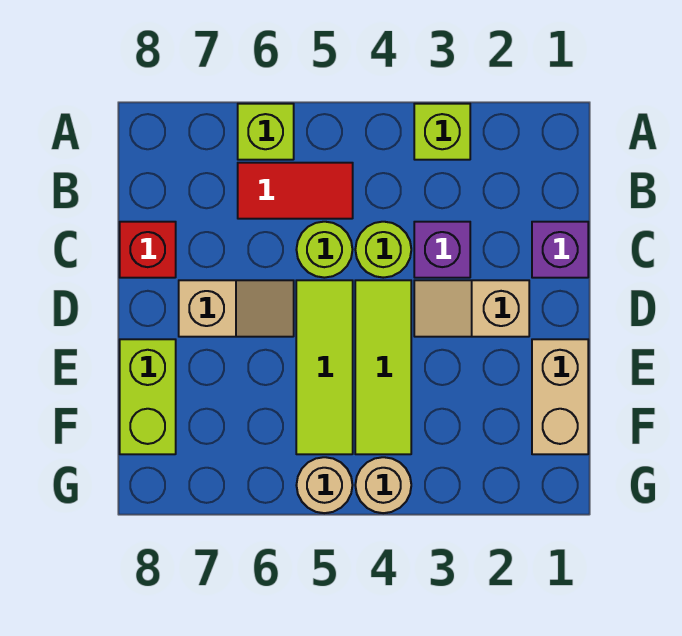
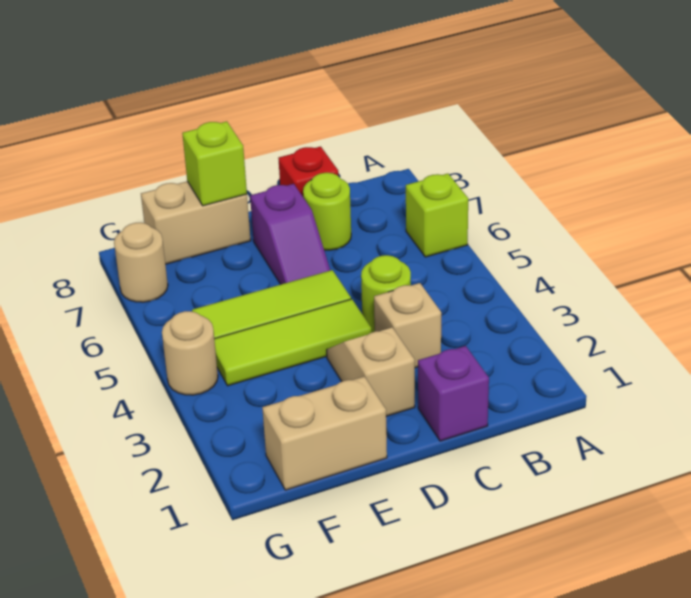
lime brick A3 level 1 -> lime brick E8 level 2
red tile B5:B6 level 1 -> none
purple brick C3 level 1 -> tan brick C3 level 1
lime round brick C5 level 1 -> lime round brick C7 level 1
tan slope D6:D7 level 1 top 7 -> purple slope D6:D7 level 1 top 7
lime brick E8:F8 level 1 -> tan brick E8:F8 level 1
tan round brick G5 level 1 -> tan round brick G7 level 1

